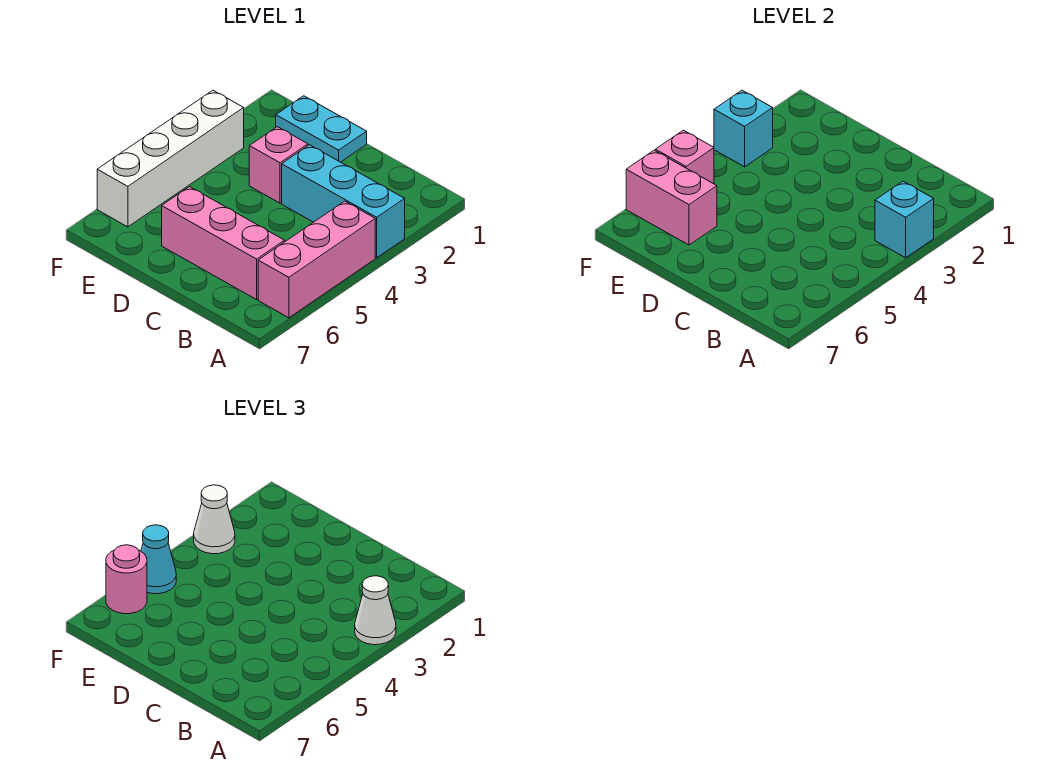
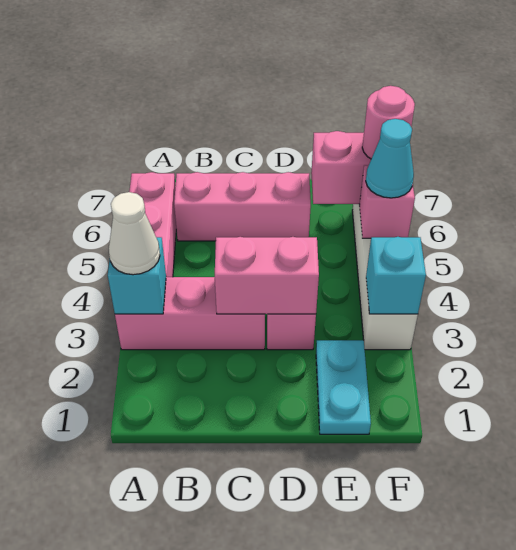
cyan brick A3:C3 level 1 -> pink brick A3:C3 level 1
none -> pink brick C3:D3 level 2
cyan plate D1:E1 level 1 -> cyan plate E1:E2 level 1
white cone F3 level 3 -> none

